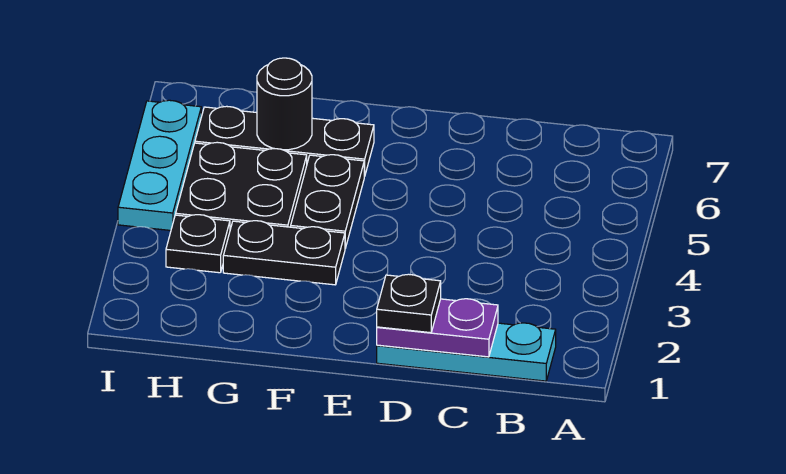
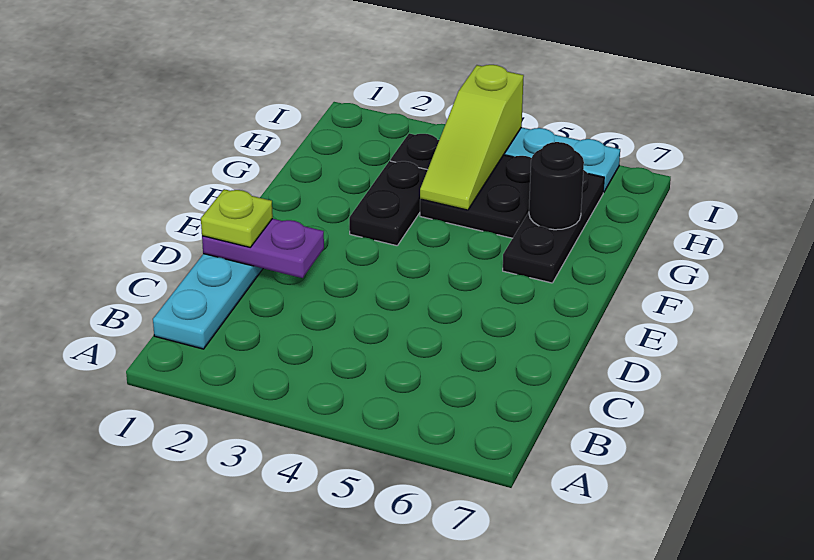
purple plate C1:D1 level 2 -> purple plate D1:D2 level 2
black plate D1 level 3 -> lime plate D1 level 3
black plate F4:F5 level 1 -> none
none -> lime slope G4:I4 level 2 top I

